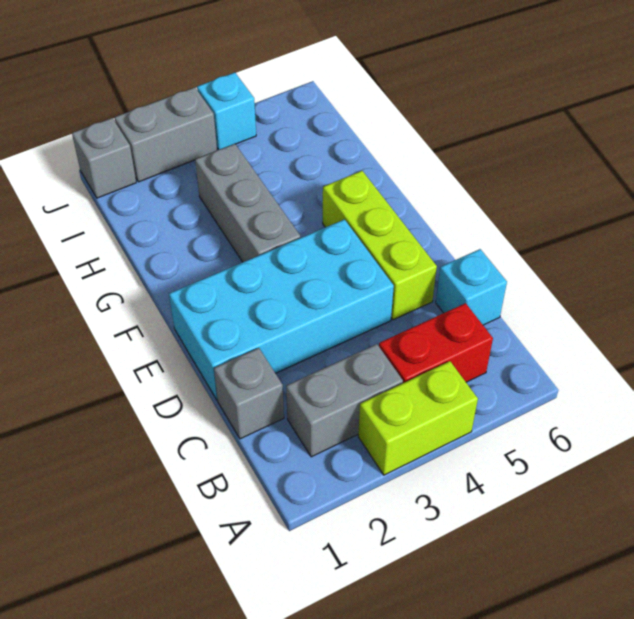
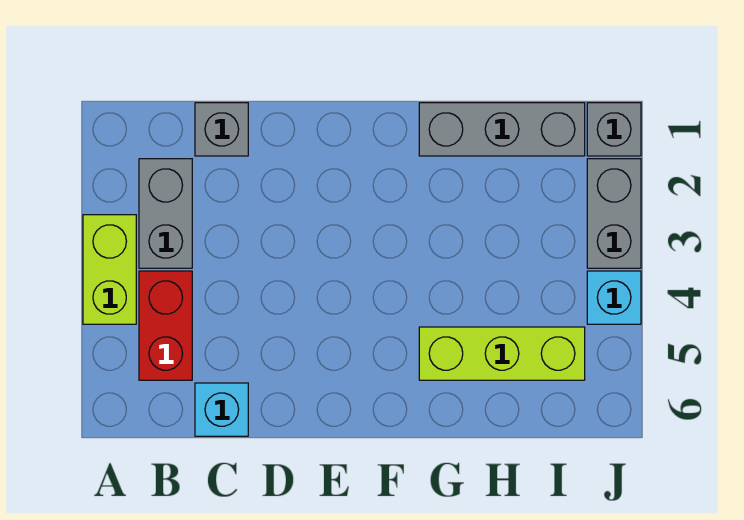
cyan brick D1:E4 level 1 -> none
lime brick D5:F5 level 1 -> lime brick G5:I5 level 1
grey brick F3:H3 level 1 -> grey brick G1:I1 level 1

